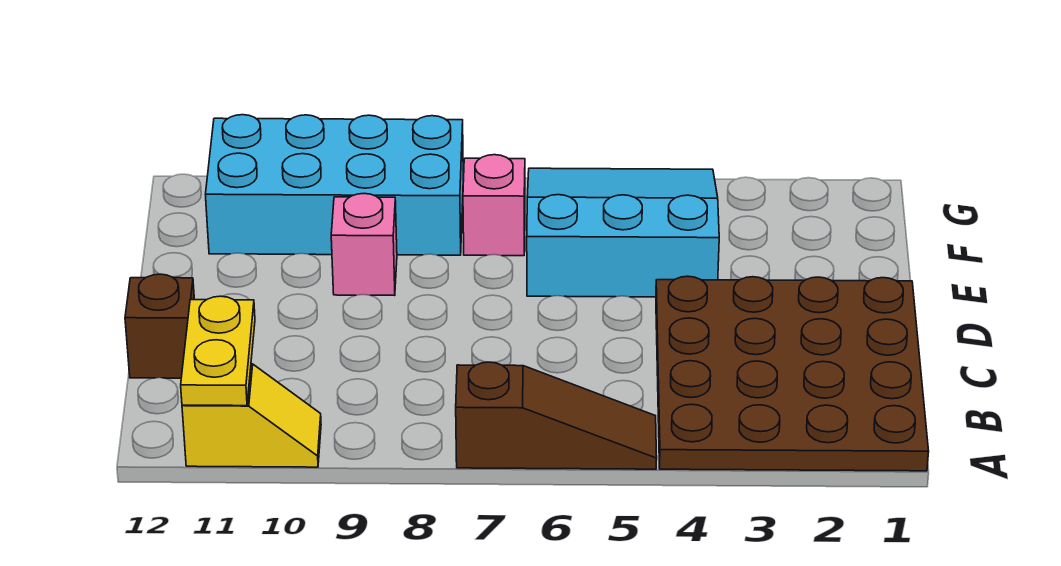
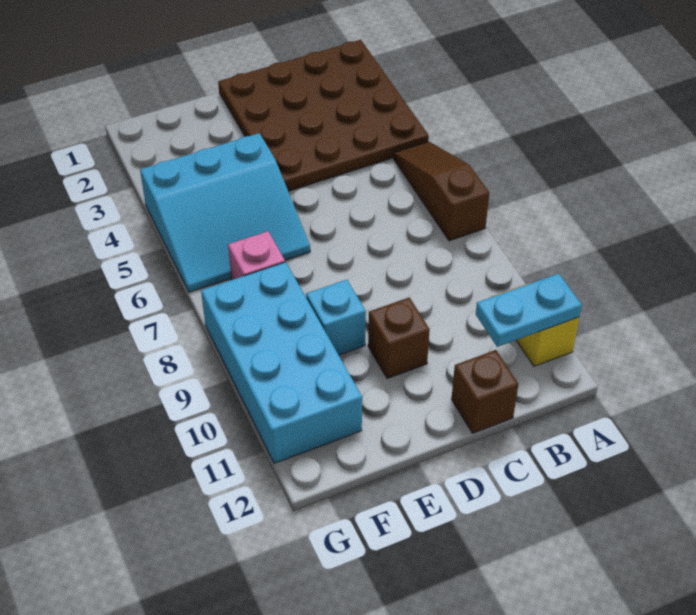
yellow plate A11:B11 level 2 -> cyan plate A11:B11 level 2
none -> brown brick D10 level 1
cyan slope E4:G6 level 1 top E -> cyan slope E4:G6 level 1 top 4
pink brick E9 level 1 -> cyan brick E9 level 1

